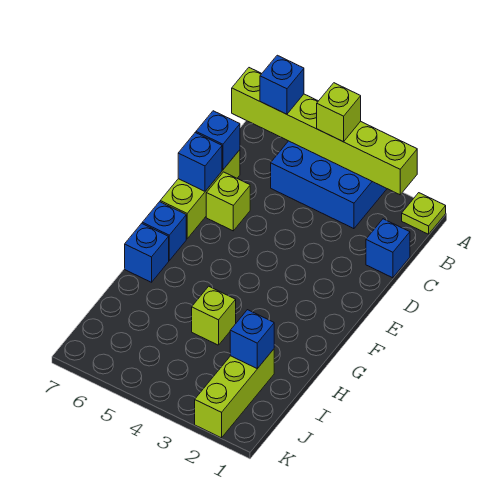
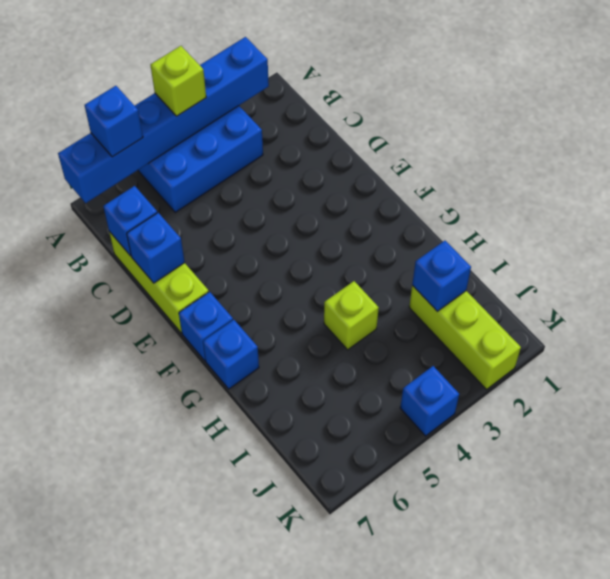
lime plate A1 level 1 -> none
lime brick A2:A7 level 2 -> blue brick A2:A7 level 2
blue brick C1 level 1 -> blue brick K4 level 1
lime brick D6 level 1 -> none

